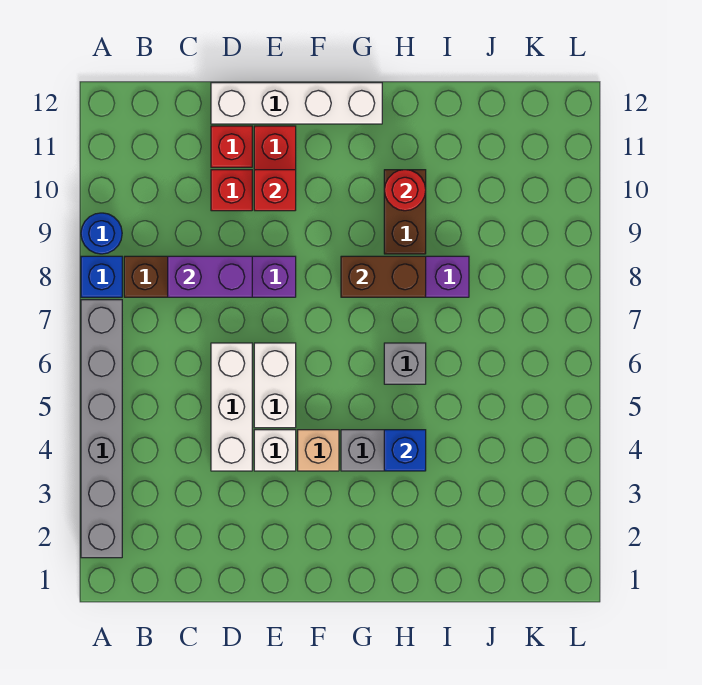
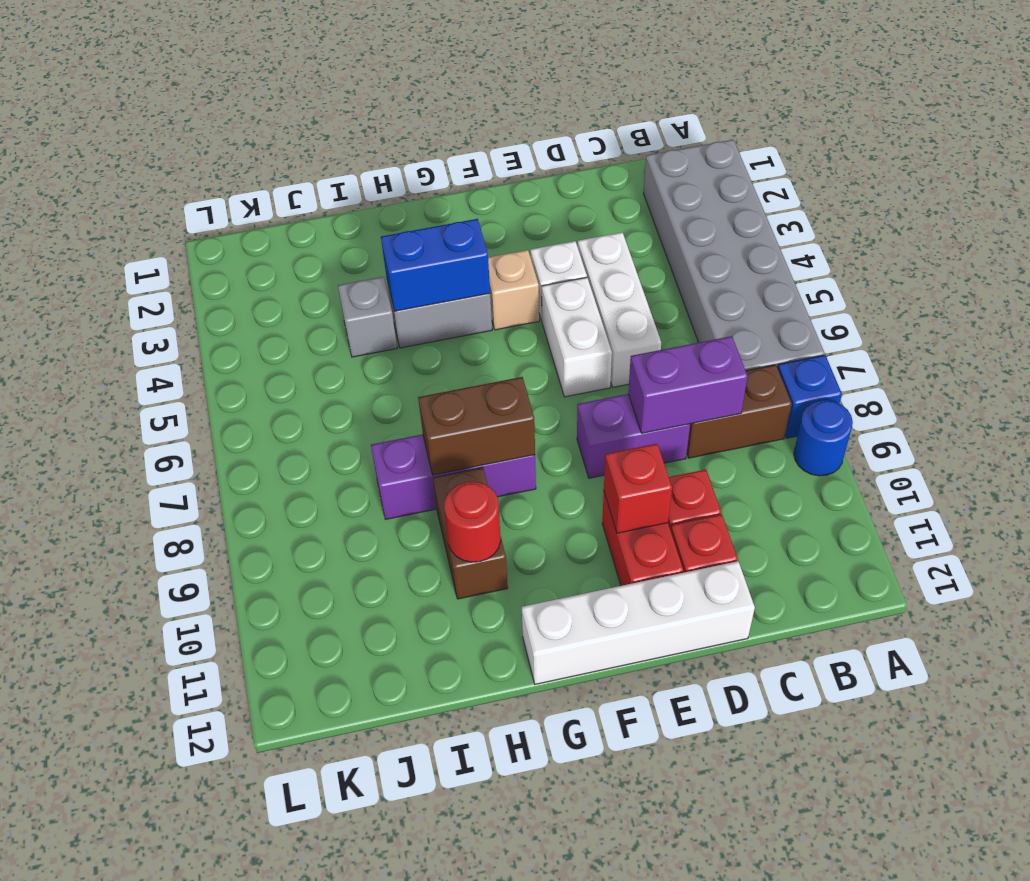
grey brick A2:A7 level 1 -> grey brick A2:B7 level 1
blue brick H4 level 2 -> blue brick G4:H4 level 2
grey brick H6 level 1 -> grey brick I4 level 1

